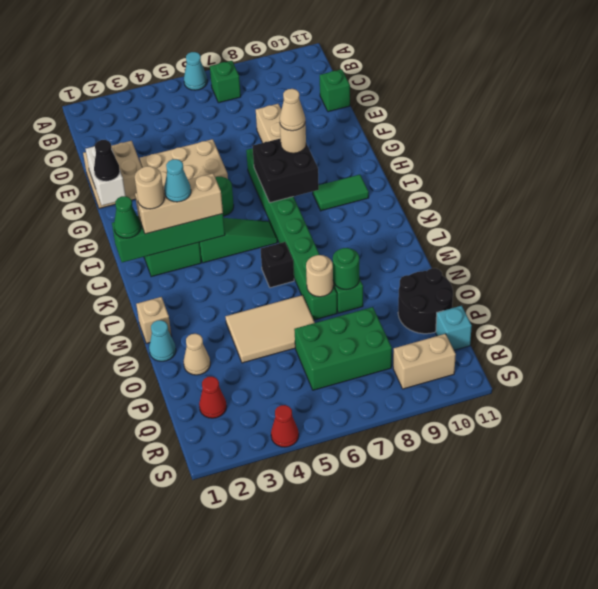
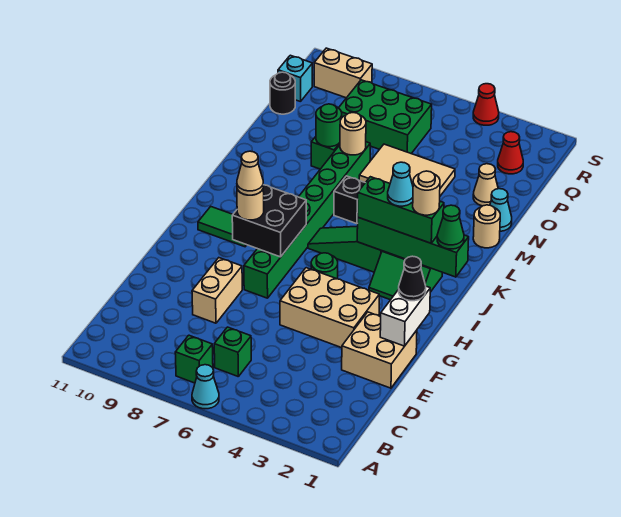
green brick D11 level 1 -> green brick C6 level 1
tan brick J2:J4 level 3 -> green brick J2:J4 level 3
tan brick M1 level 1 -> tan round brick M1 level 1
black round brick O10:P11 level 1 -> black round brick P11 level 1

